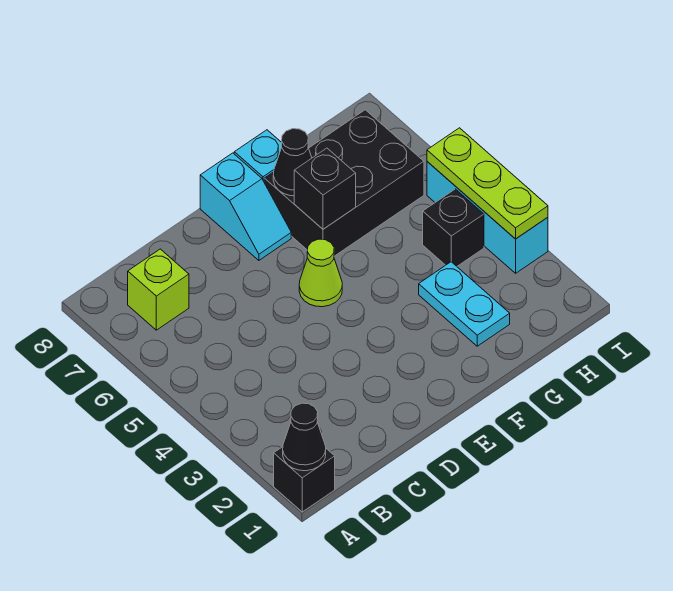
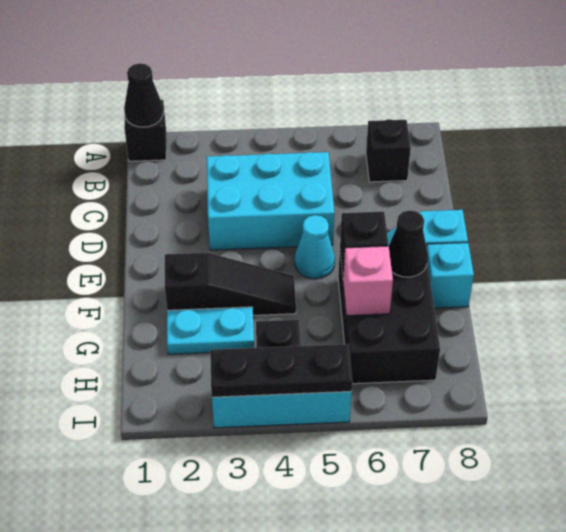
lime brick B7 level 1 -> black brick B7 level 1
none -> cyan brick C3:D5 level 1
lime cone E5 level 1 -> cyan cone E5 level 1
none -> black slope F2:F4 level 1 top 2
none -> pink brick G6 level 2
lime plate I3:I5 level 2 -> black plate I3:I5 level 2

